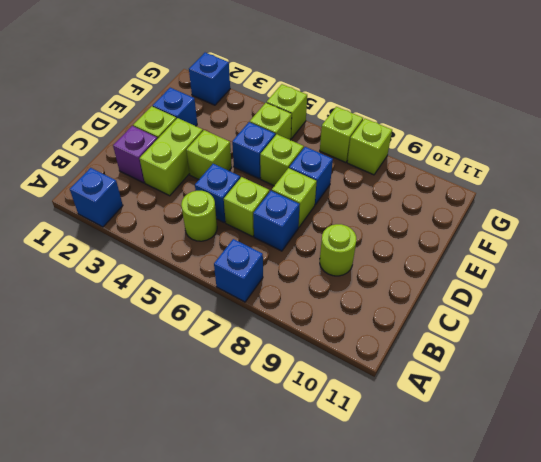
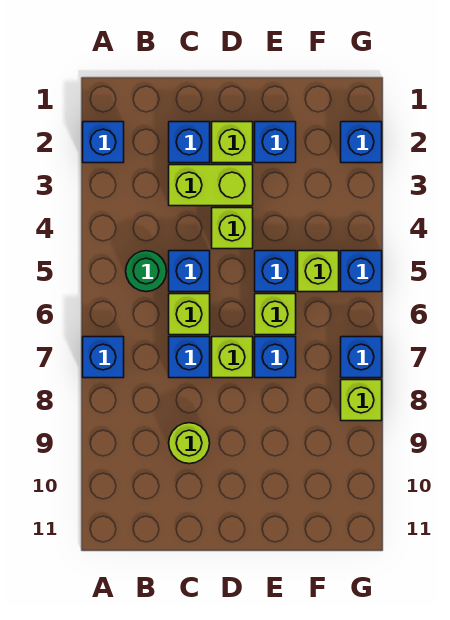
lime round brick B5 level 1 -> green round brick B5 level 1
purple brick C2 level 1 -> blue brick C2 level 1
lime brick G5 level 1 -> blue brick G5 level 1
lime brick G7 level 1 -> blue brick G7 level 1

